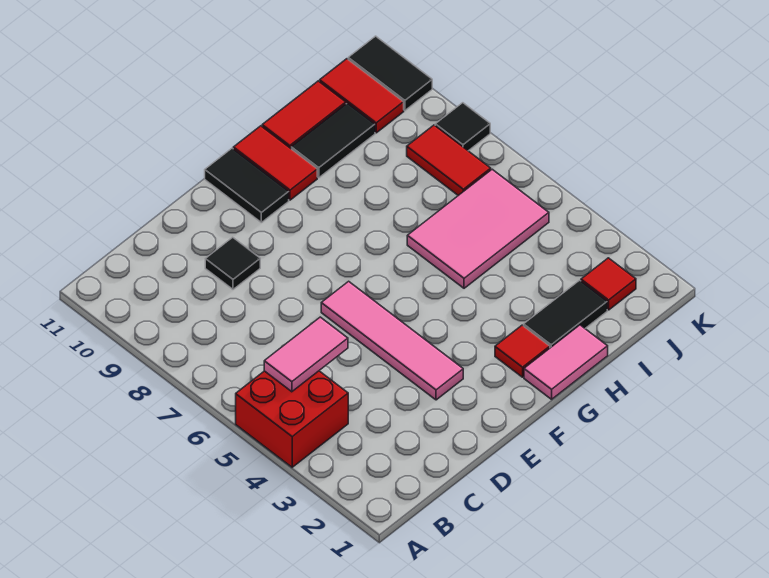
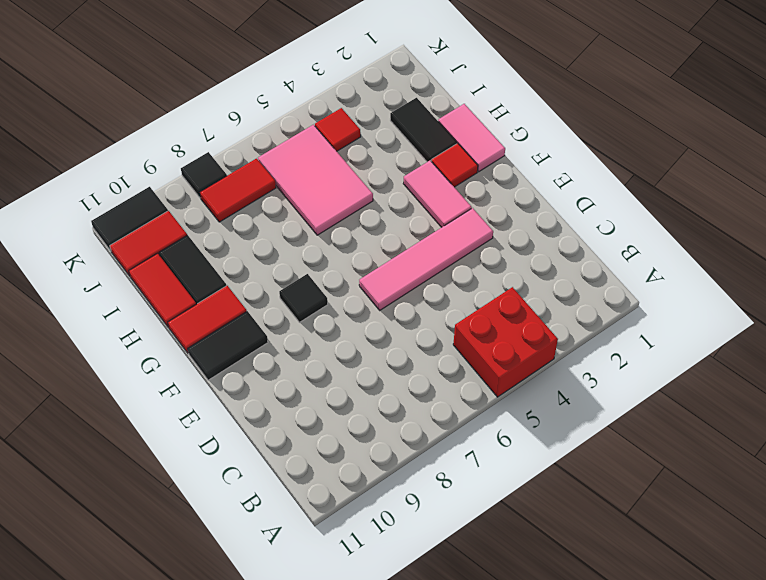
pink tile B5:C5 level 2 -> pink tile F3:G3 level 1
black tile D9 level 1 -> black tile F8 level 1
red tile J2 level 1 -> red tile J4 level 1

